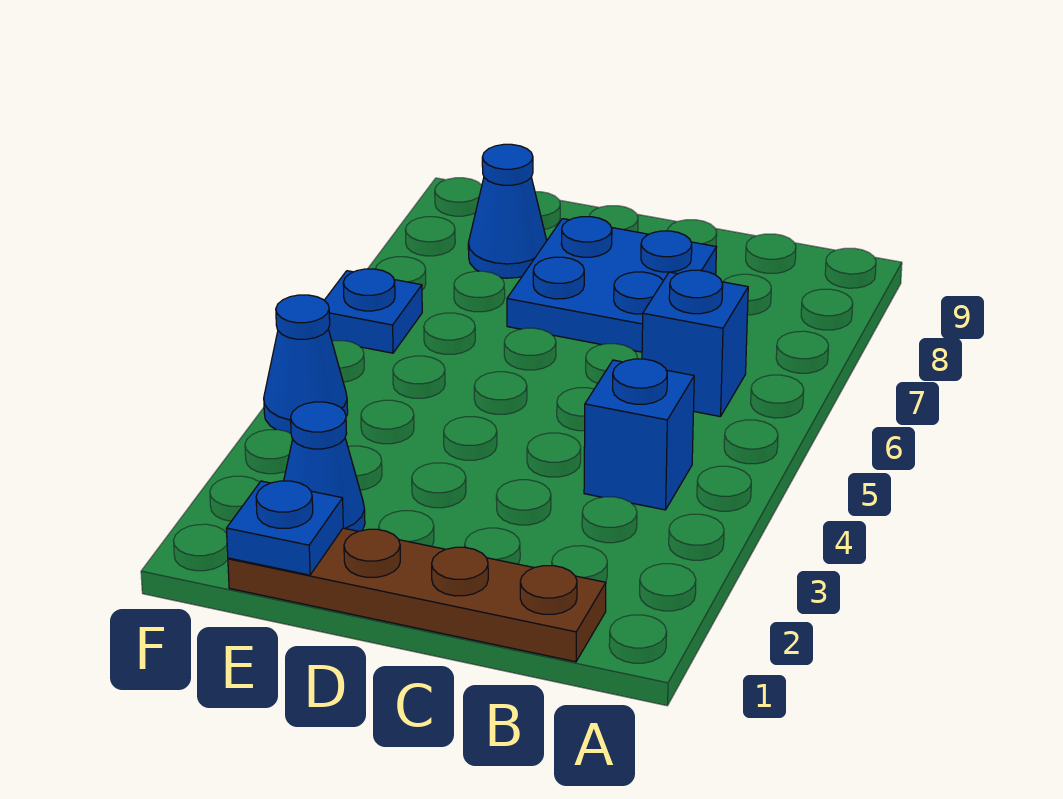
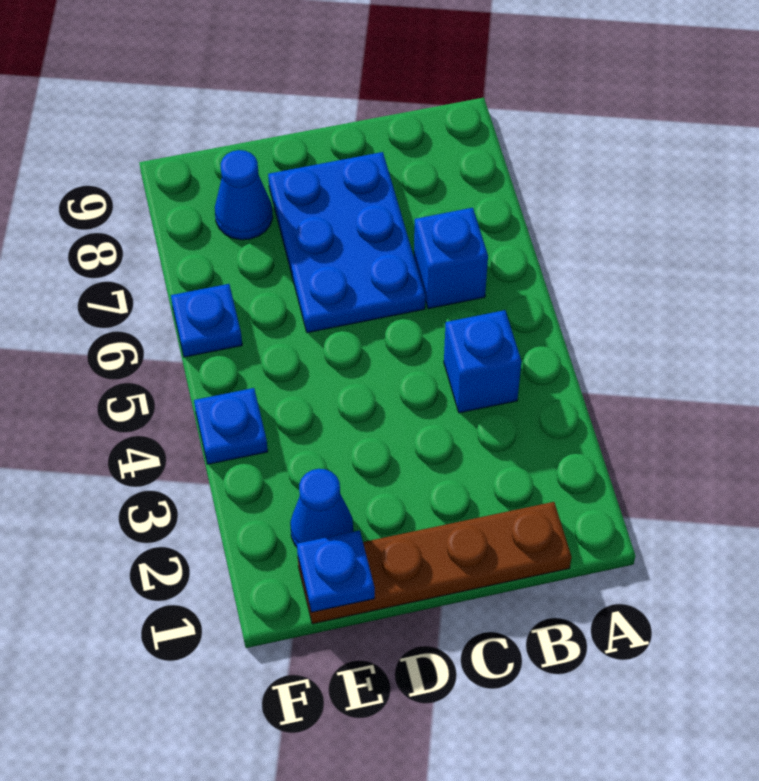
blue plate C7:D8 level 1 -> blue plate C6:D8 level 1
blue cone F4 level 1 -> blue plate F4 level 1

